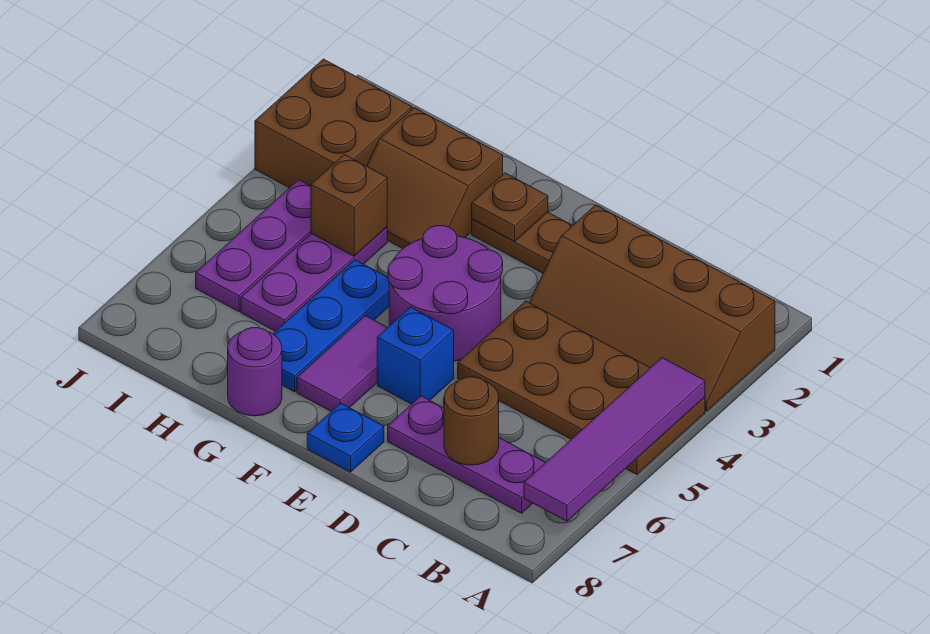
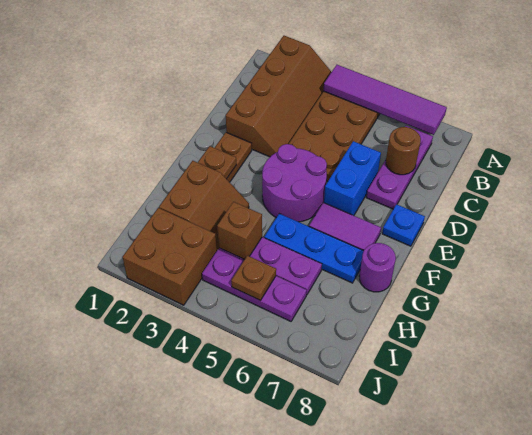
blue brick E6 level 1 -> blue brick D6:E6 level 1
none -> brown plate I5 level 2

